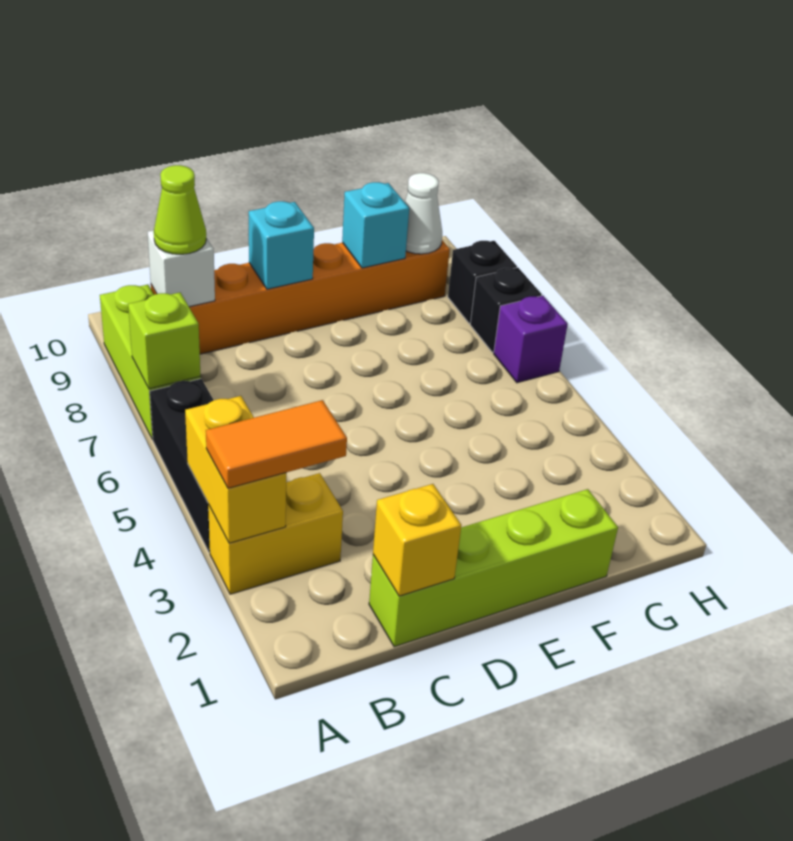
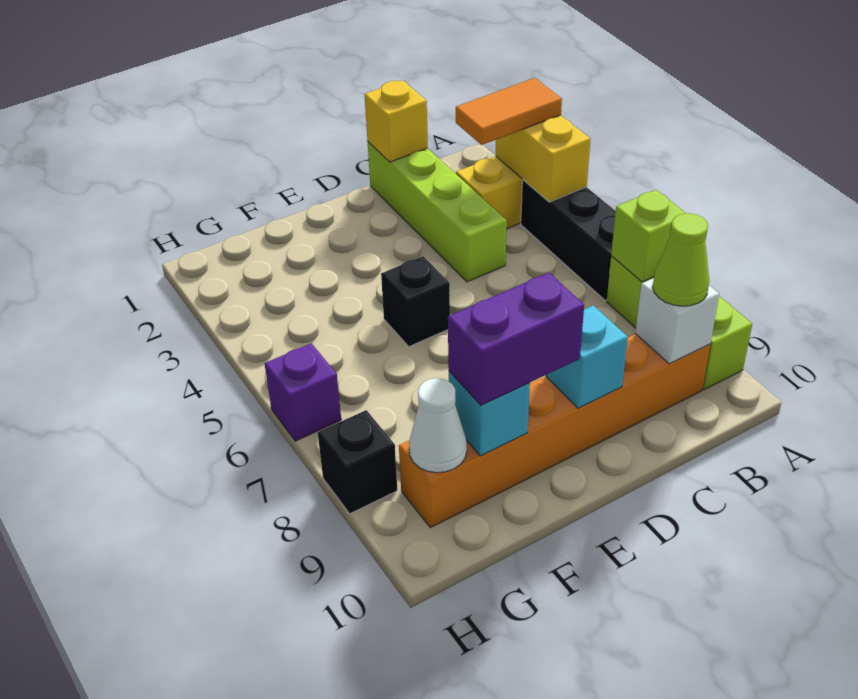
lime brick C1:F1 level 1 -> lime brick C1:C4 level 1
none -> purple brick E9:F9 level 3
black brick H7 level 1 -> black brick E5 level 1

